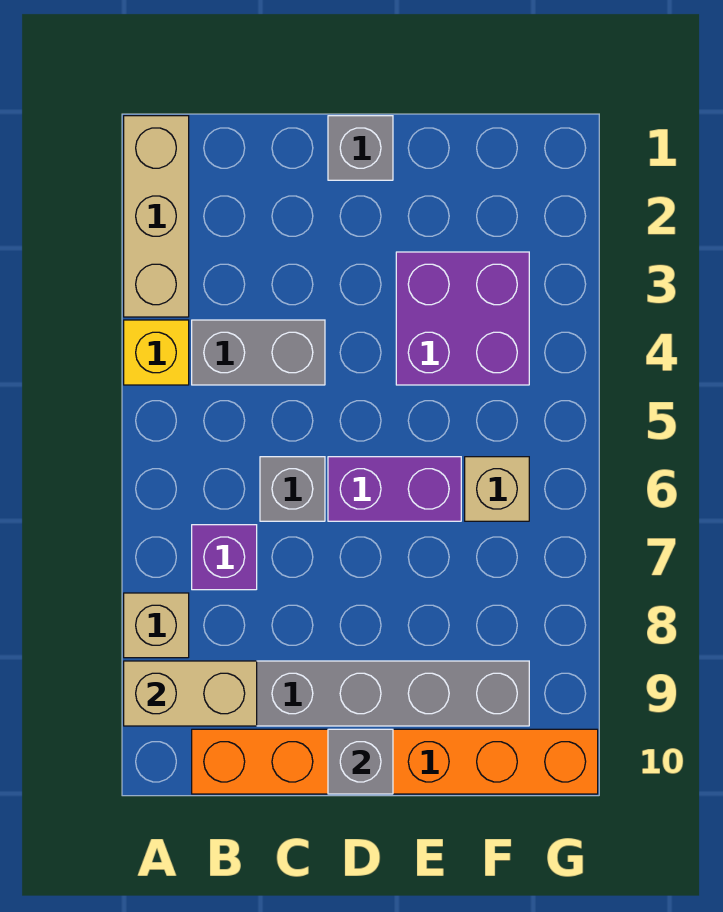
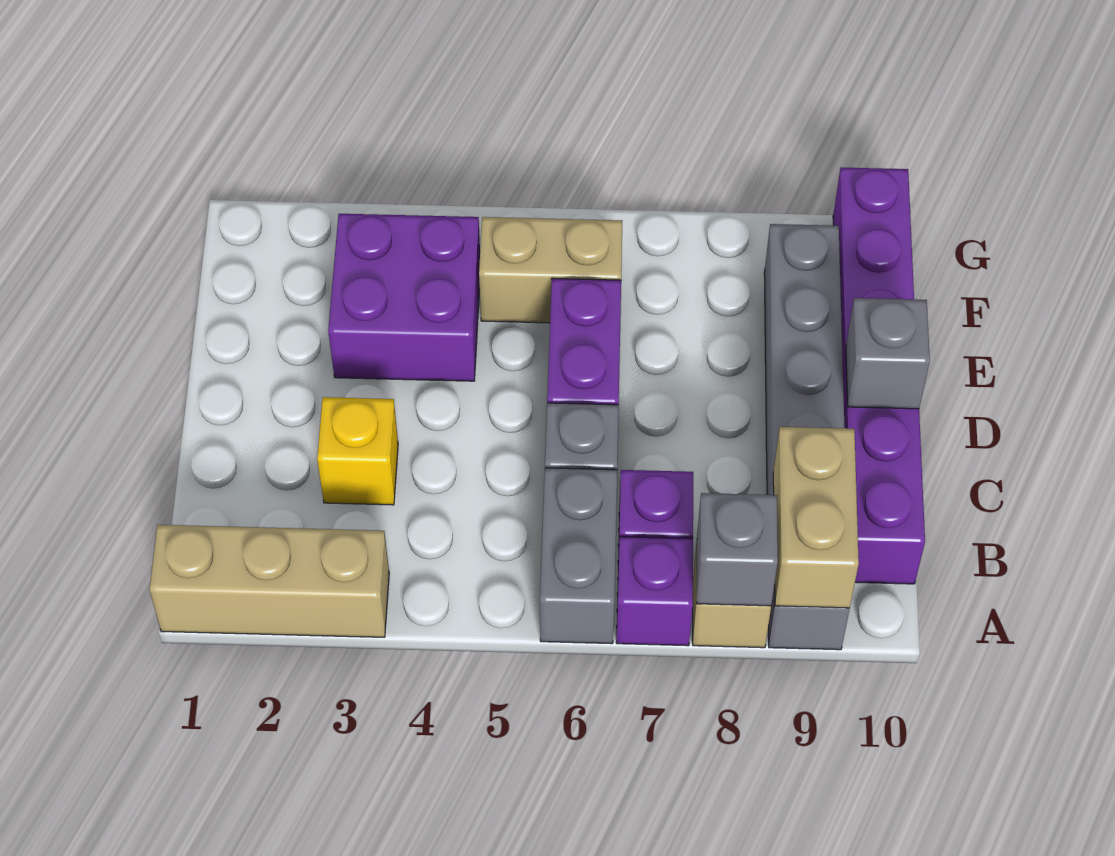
yellow brick A4 level 1 -> yellow brick C3 level 1
none -> purple brick A7 level 1
grey brick B4:C4 level 1 -> grey brick A6:B6 level 1
orange brick B10:G10 level 1 -> purple brick B10:G10 level 1
grey brick D1 level 1 -> grey brick A8 level 2
tan brick F6 level 1 -> tan brick F5:F6 level 1

